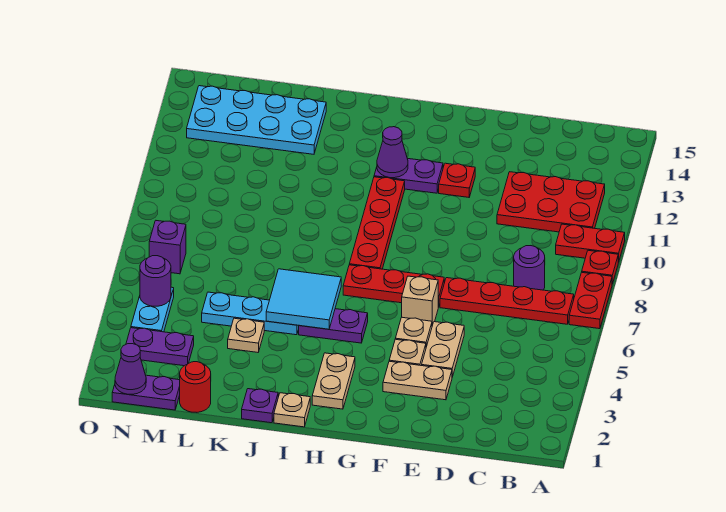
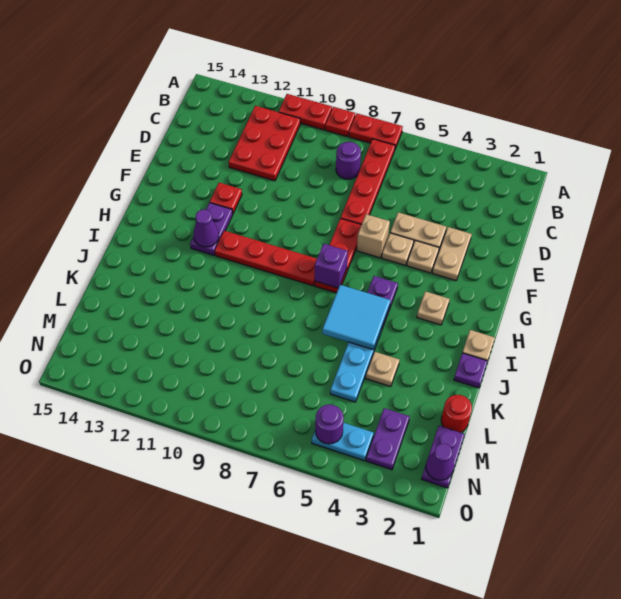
red plate A10:B10 level 1 -> red plate A10:A11 level 1
tan plate H2:H3 level 1 -> tan plate H3 level 1
cyan plate K13:N14 level 1 -> none
purple brick N7 level 1 -> purple brick H7 level 2

